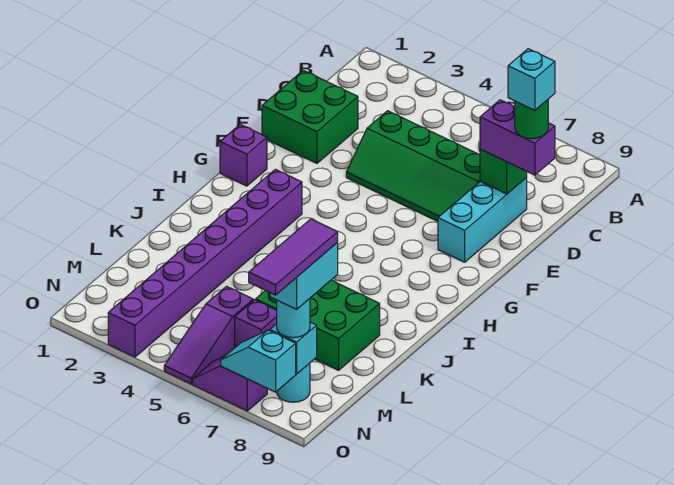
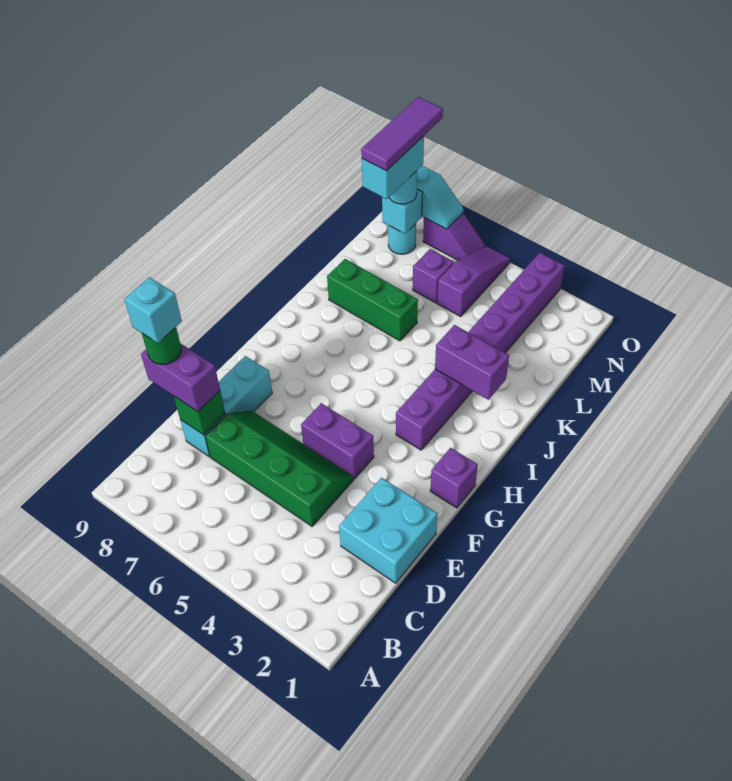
green brick D1:E2 level 1 -> cyan brick D1:E2 level 1
none -> purple brick F4:F5 level 1
none -> purple brick J2:J3 level 2
green brick K6:L8 level 1 -> green brick K6:K8 level 1

